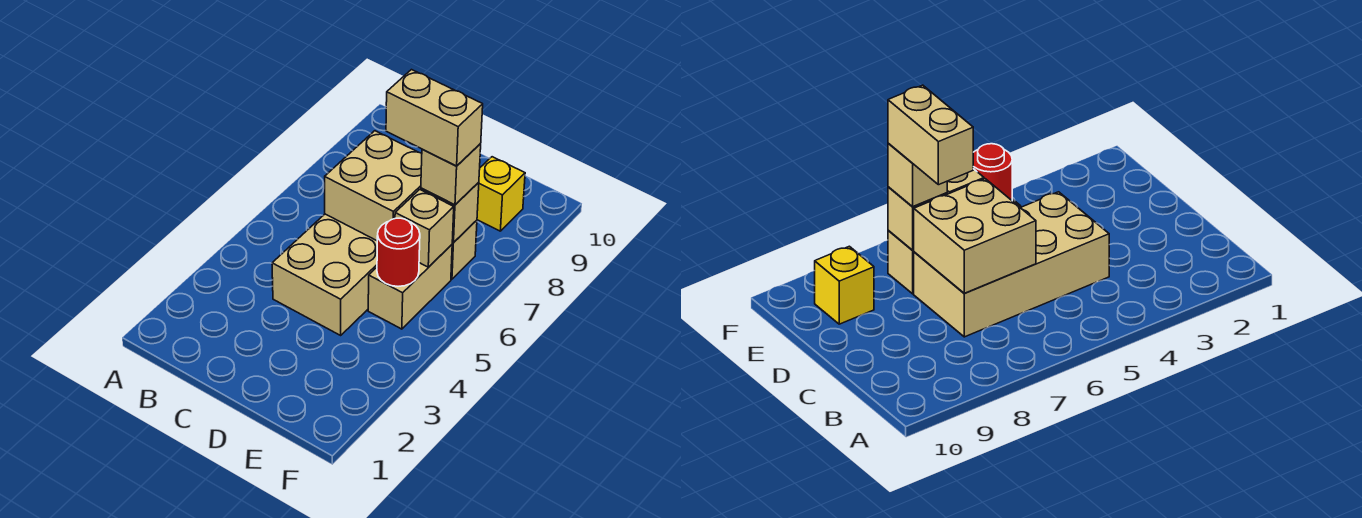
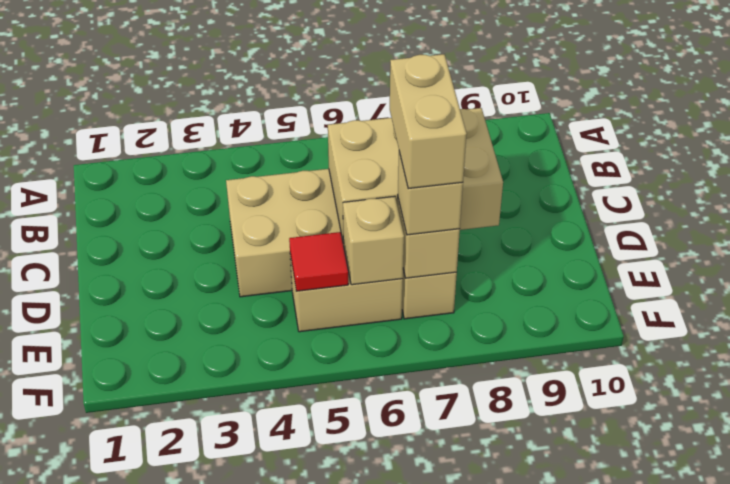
tan brick C6:D7 level 2 -> tan brick C6:D8 level 2
red round brick E5 level 2 -> red tile E5 level 2
yellow brick E9 level 1 -> none

